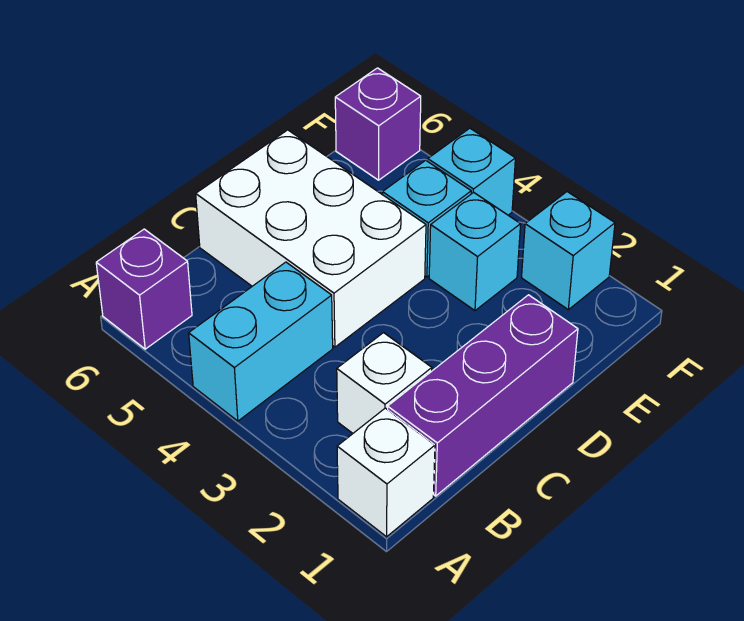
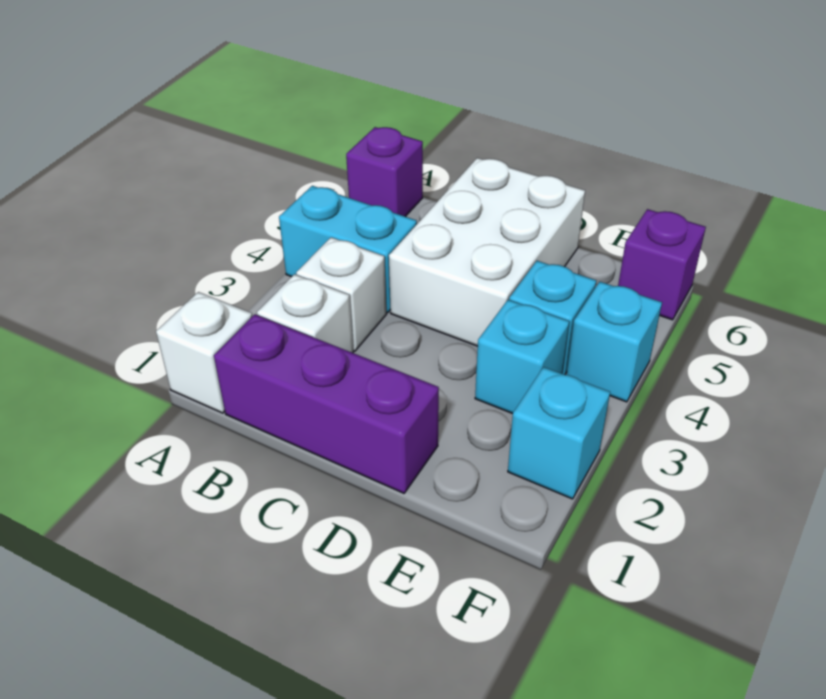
none -> white brick B3 level 1

